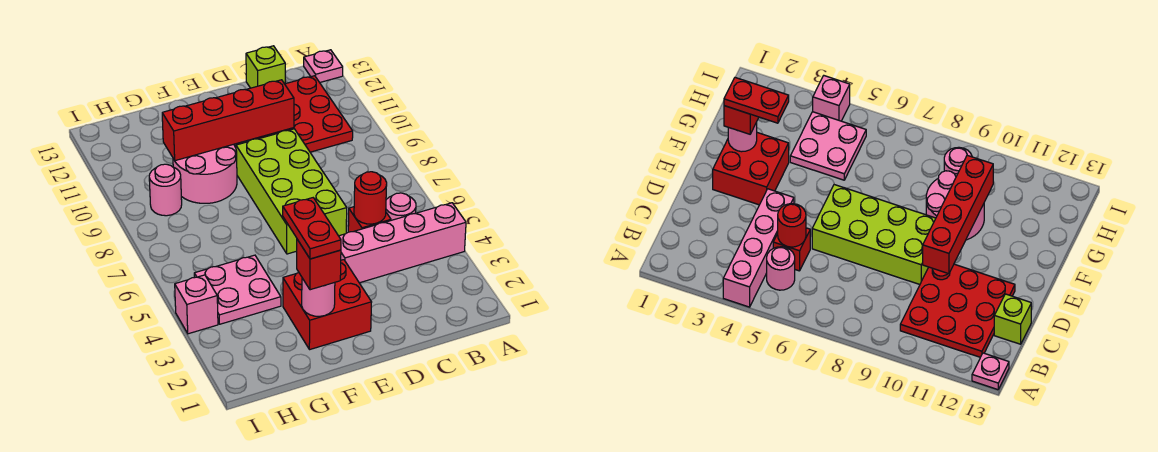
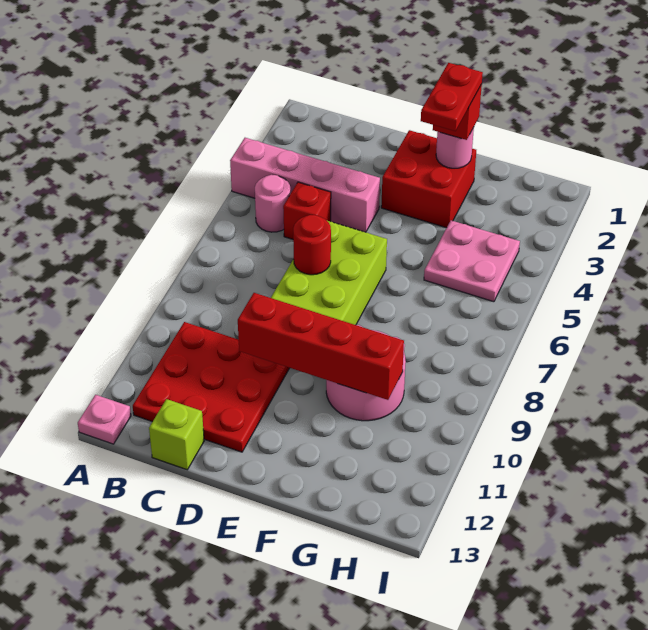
red round brick C5 level 2 -> red round brick D7 level 2
pink round brick H9 level 1 -> none
pink brick I4 level 1 -> none

